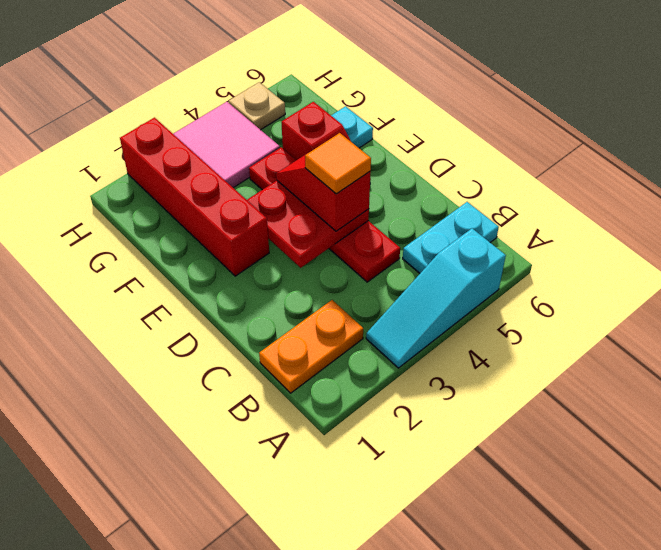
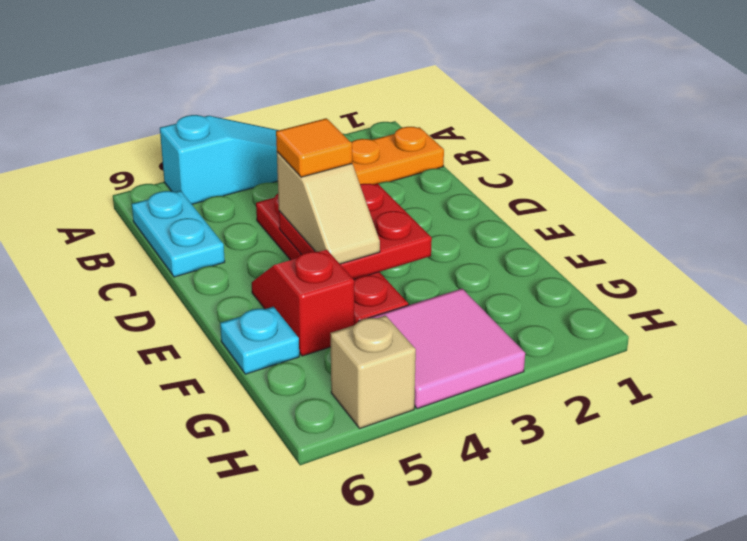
cyan plate B5:B6 level 1 -> cyan plate B6:C6 level 1
red slope D4:E4 level 3 top D -> tan slope D4:E4 level 3 top D
red brick E2:H2 level 1 -> none
tan plate H5 level 1 -> tan brick H5 level 1

